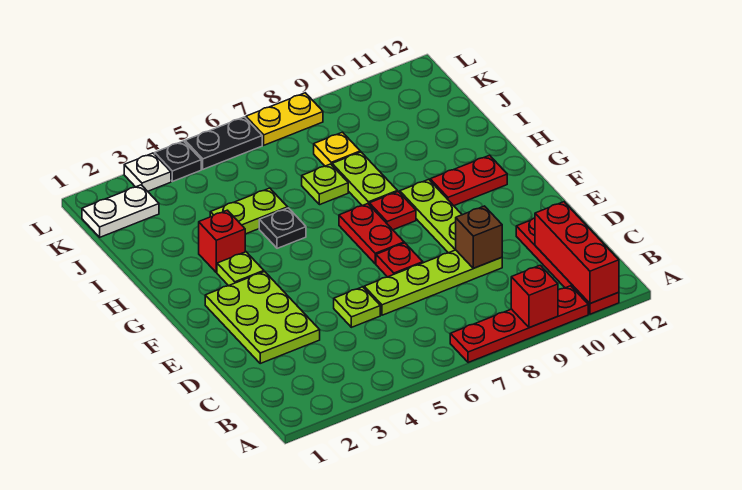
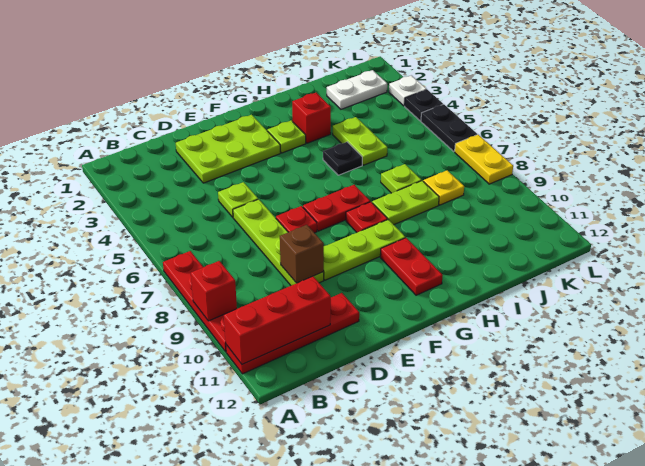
white plate K1:K2 level 1 -> white plate J2:K2 level 1

